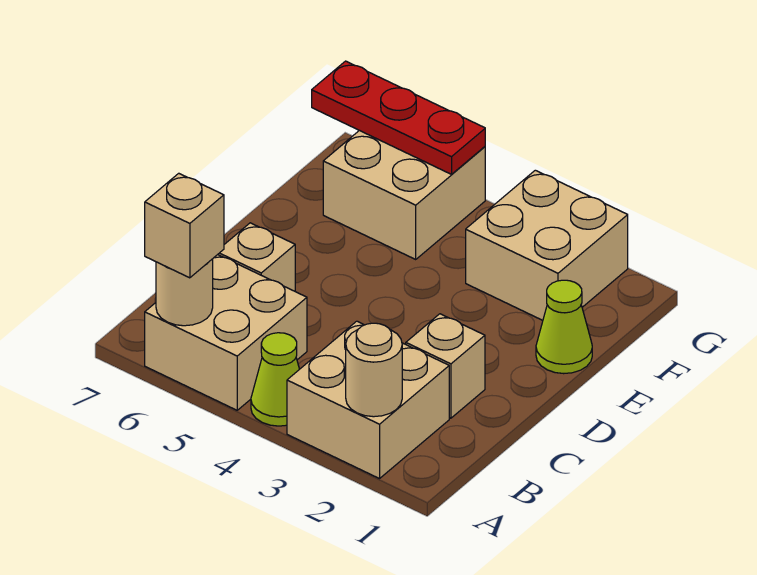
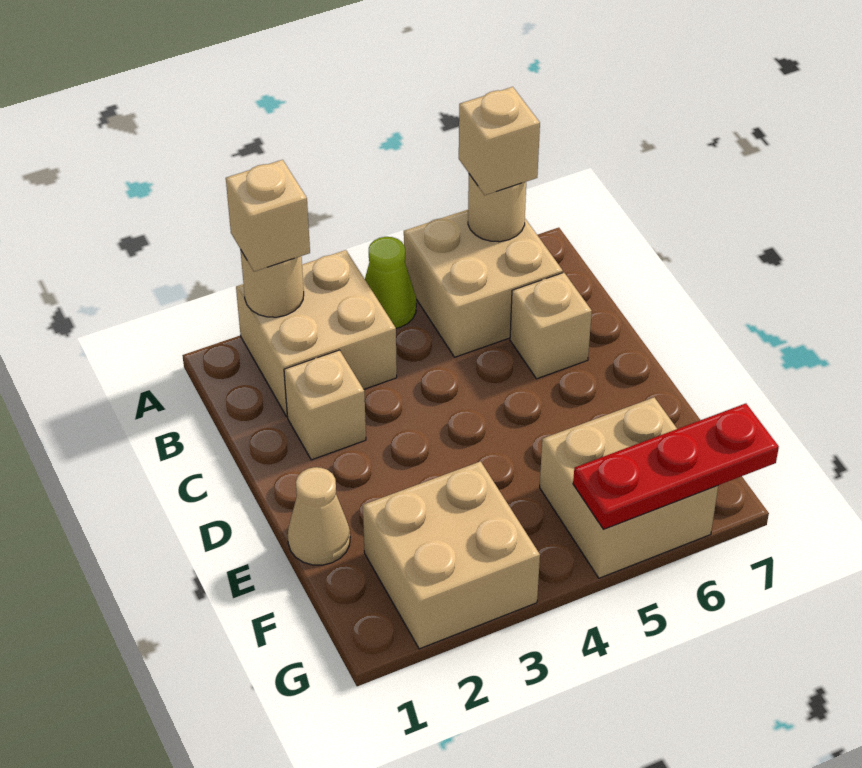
none -> tan brick A2 level 3
lime cone E1 level 1 -> tan cone E1 level 1

